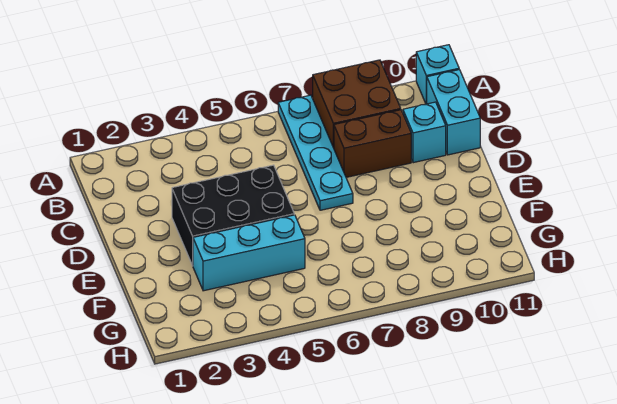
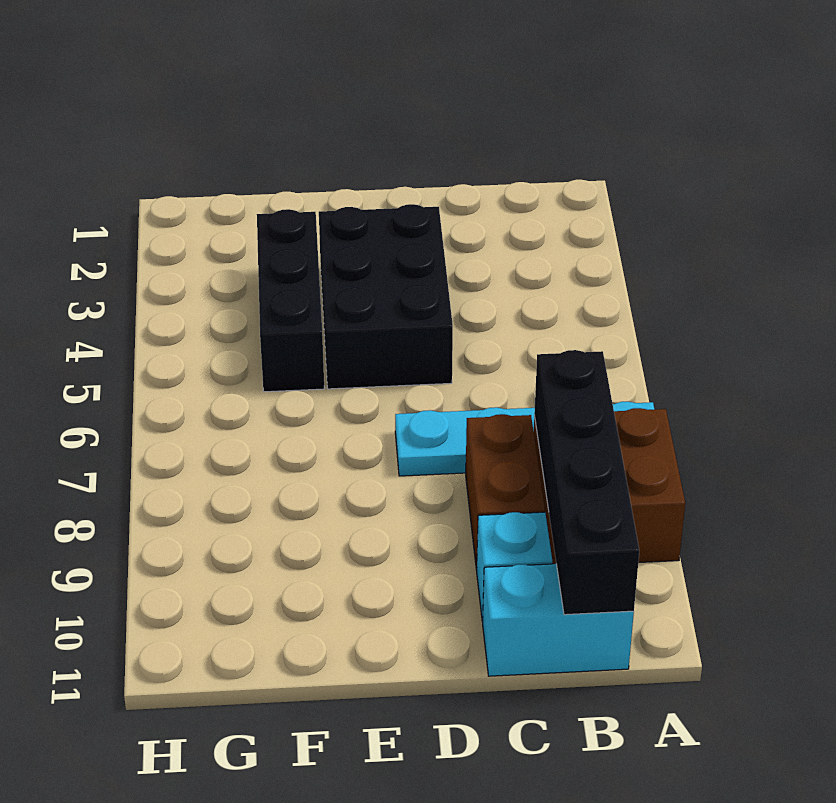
cyan brick A11 level 1 -> none
none -> black brick B8:B11 level 2
cyan brick F3:F5 level 1 -> black brick F3:F5 level 1

